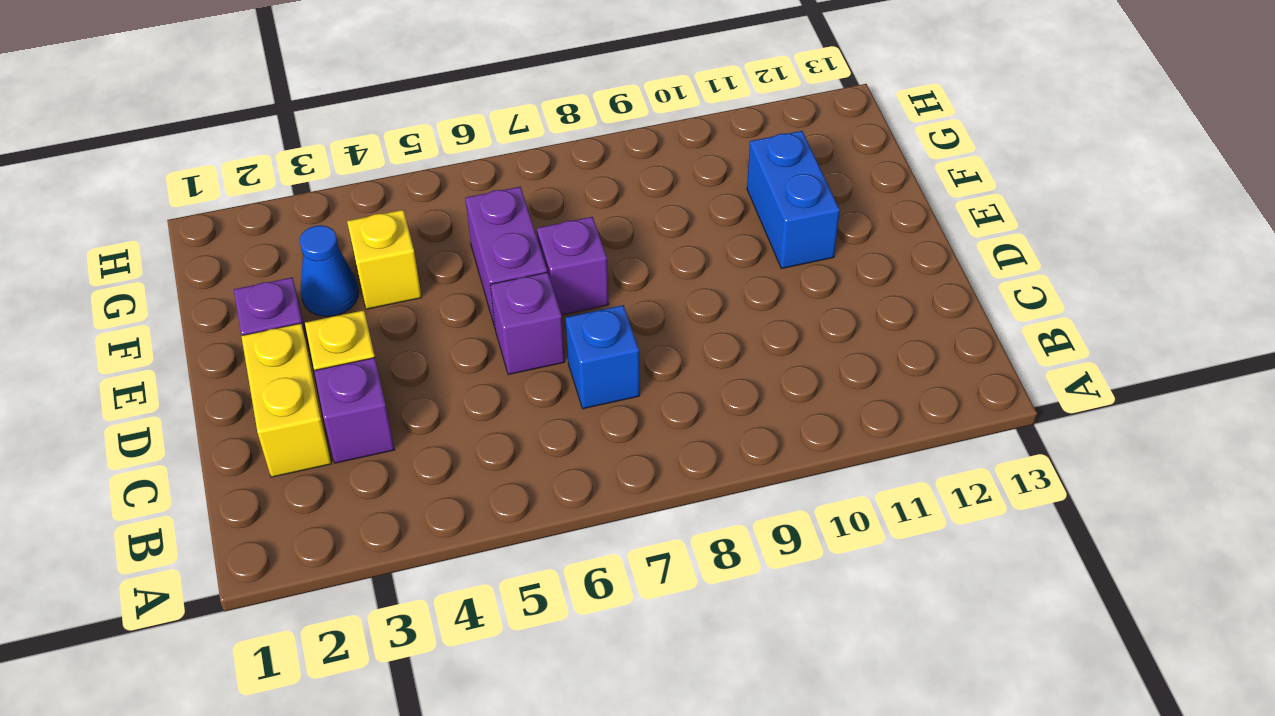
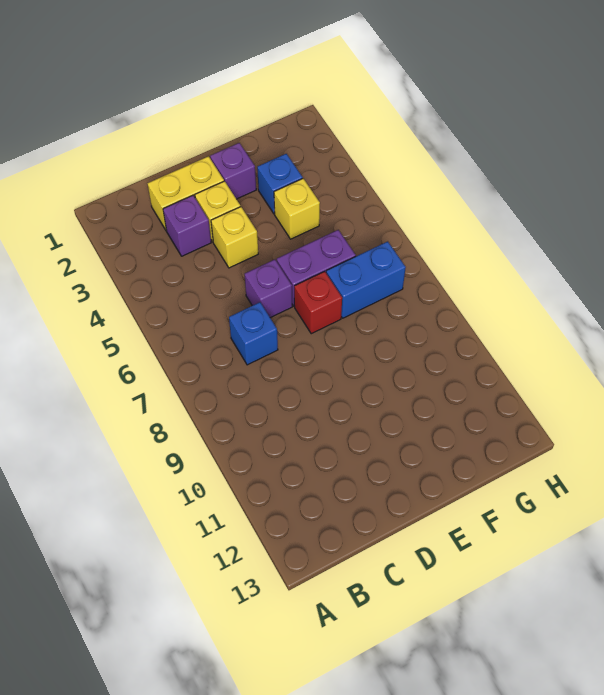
none -> yellow brick D4 level 1
purple brick E7 level 1 -> red brick E7 level 1
blue brick E11:F11 level 1 -> blue brick F7:G7 level 1
blue cone F3 level 1 -> blue brick F3 level 1

